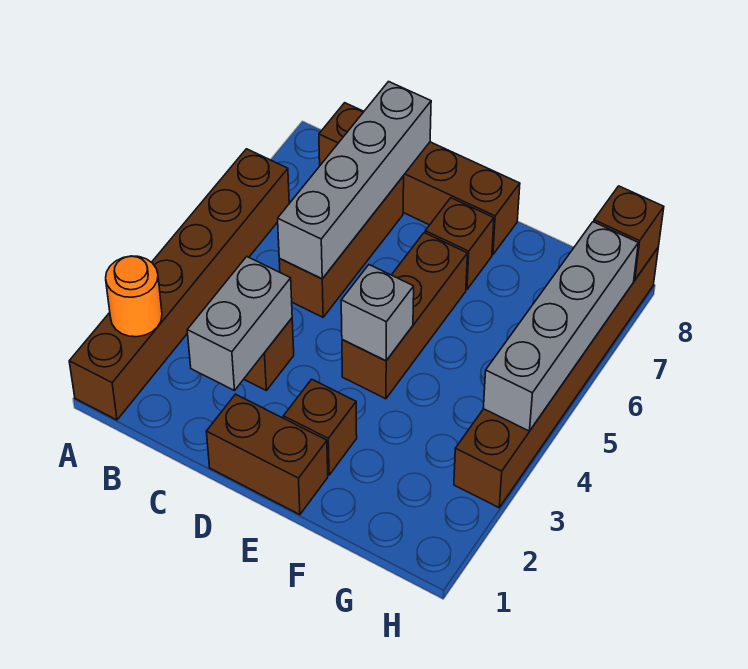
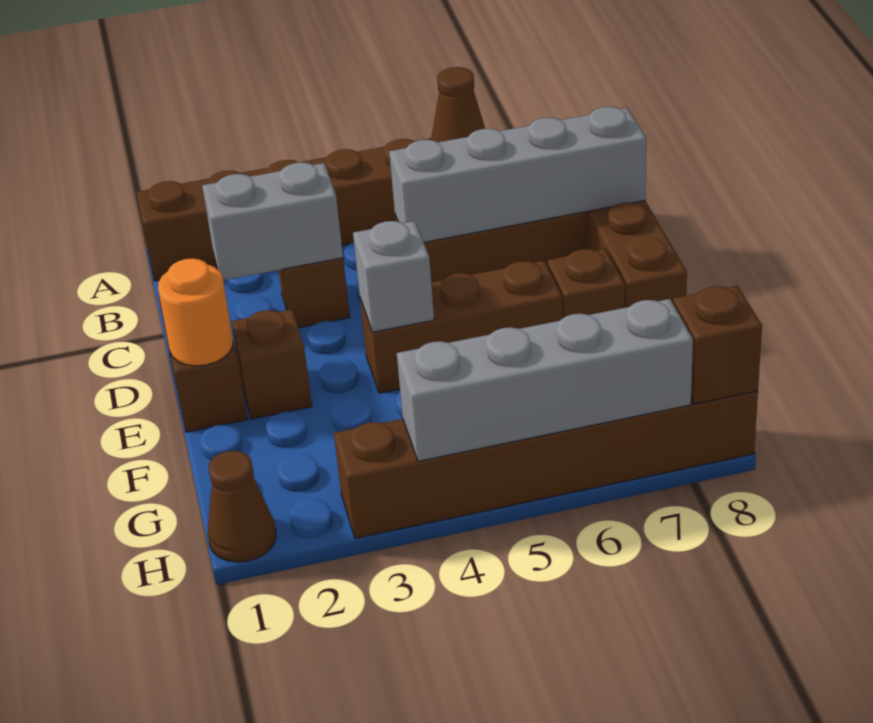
orange round brick A2 level 2 -> orange round brick E1 level 2
none -> brown cone A6 level 2
none -> brown cone H1 level 1

